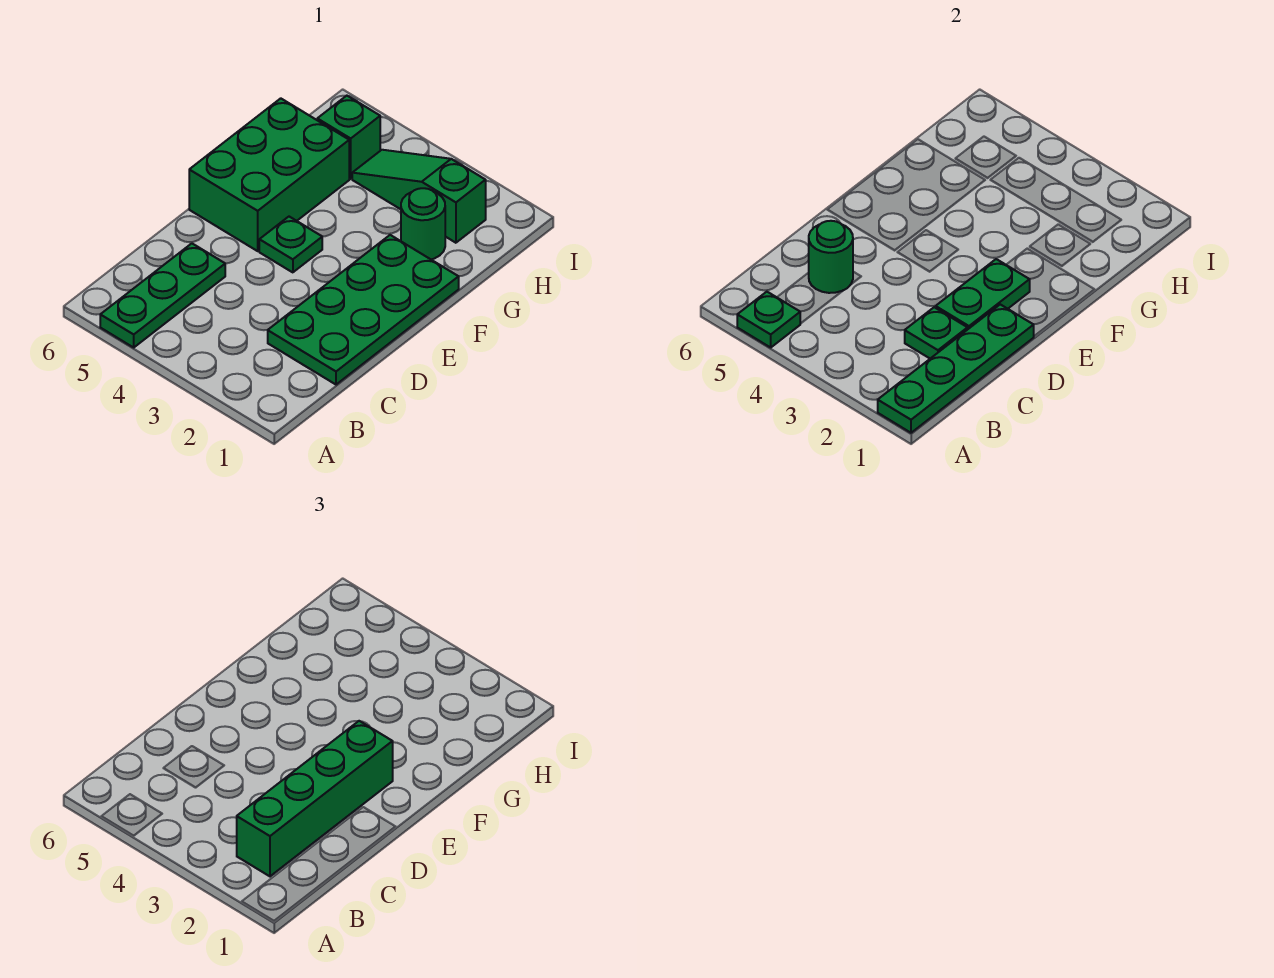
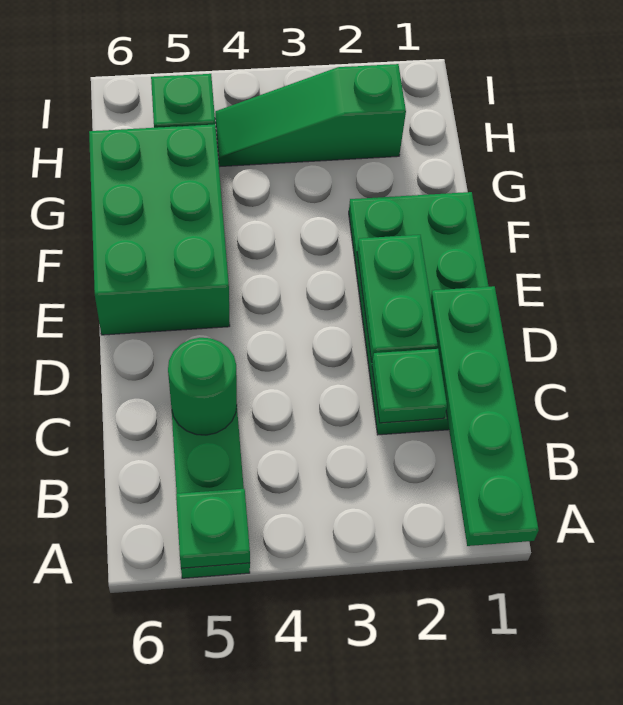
green brick B2:E2 level 3 -> none
green plate E4 level 1 -> none
green round brick G2 level 1 -> none

